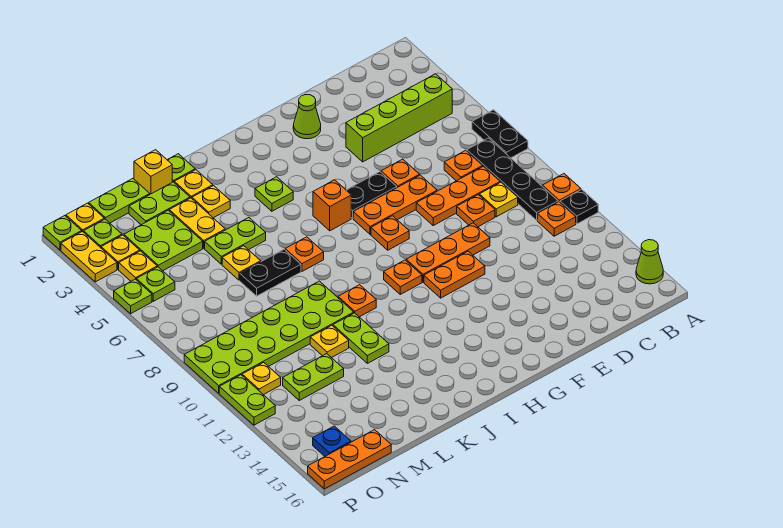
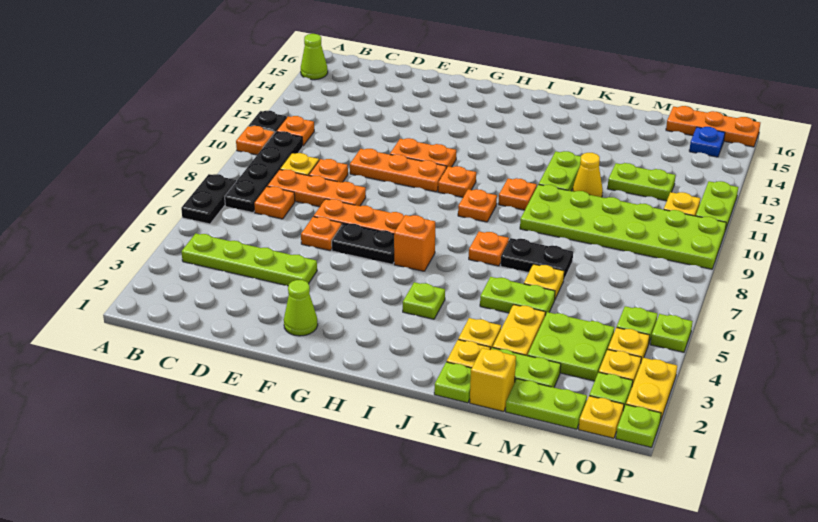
lime brick B4:E4 level 1 -> lime plate B4:E4 level 1
orange plate G8 level 1 -> orange plate I9 level 1
yellow plate L11 level 1 -> yellow cone L11 level 1

